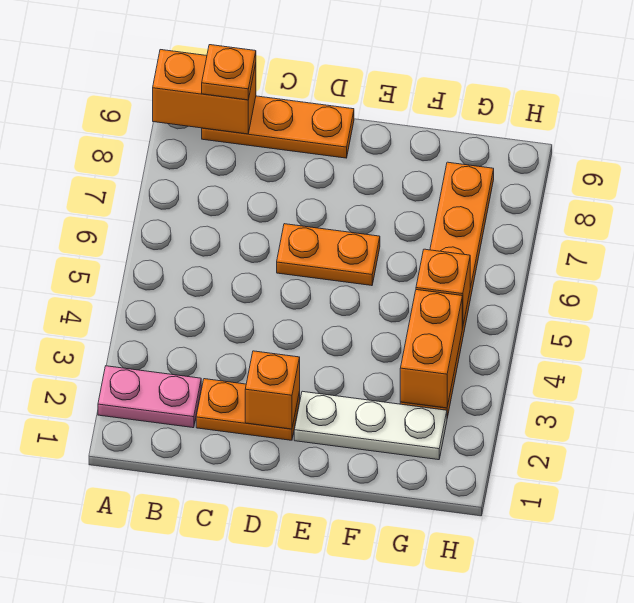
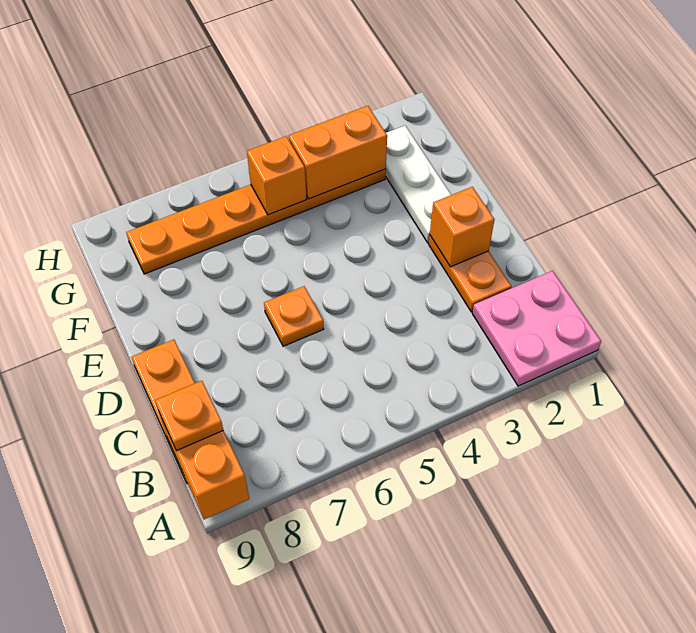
pink plate A2:B2 level 1 -> pink plate A1:B2 level 1
orange plate D6:E6 level 1 -> orange plate D6 level 1

